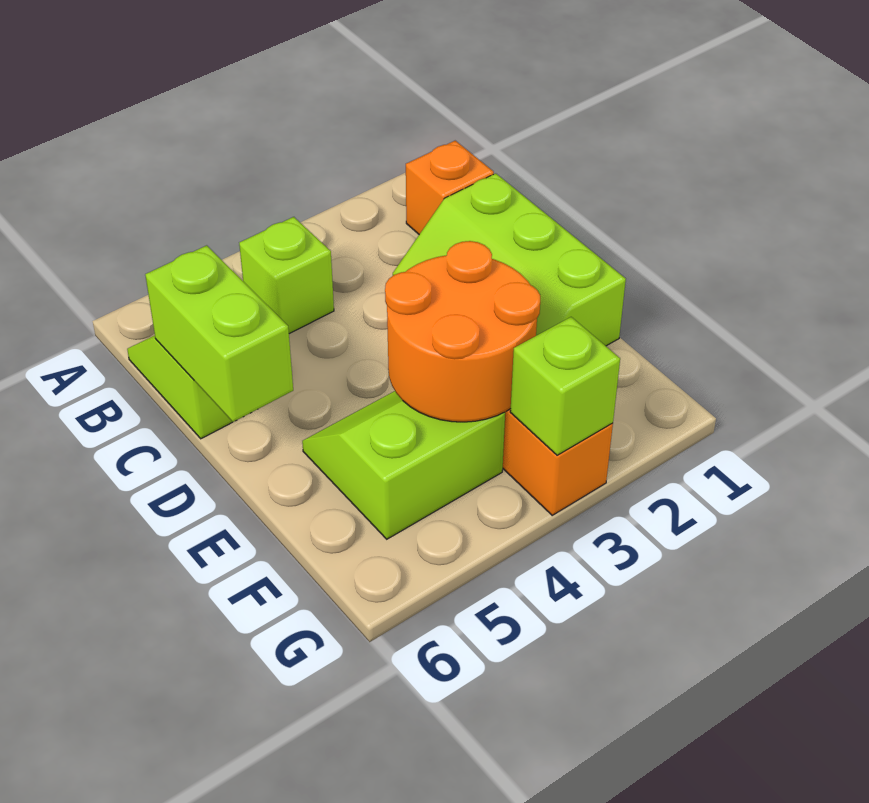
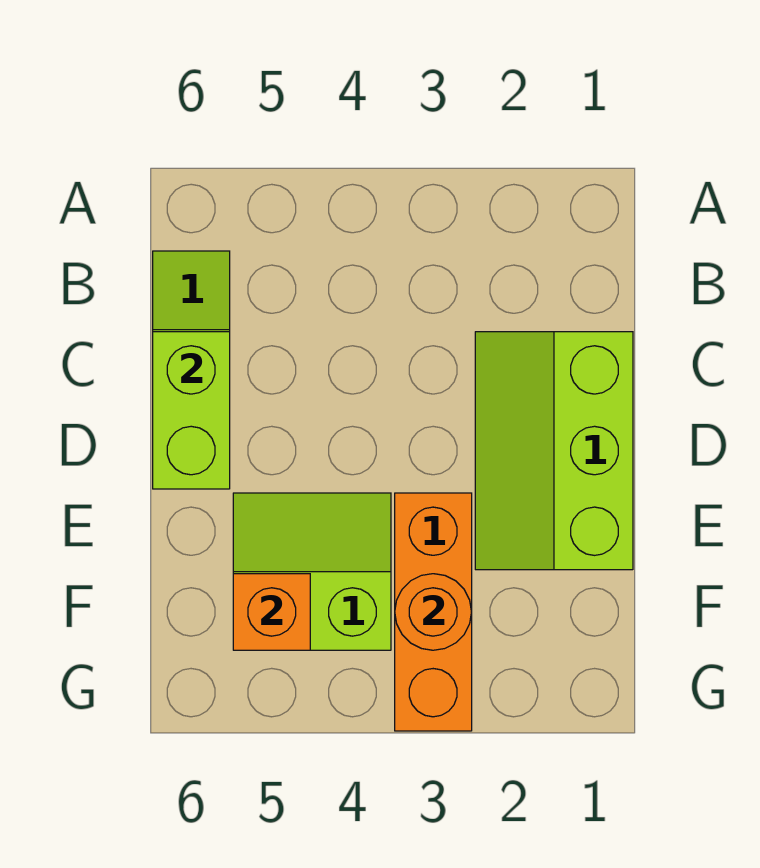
orange brick B1 level 1 -> orange brick F5 level 2
lime brick B4 level 1 -> none
orange round brick E3:F4 level 2 -> orange round brick F3 level 2
lime brick G3 level 2 -> none

